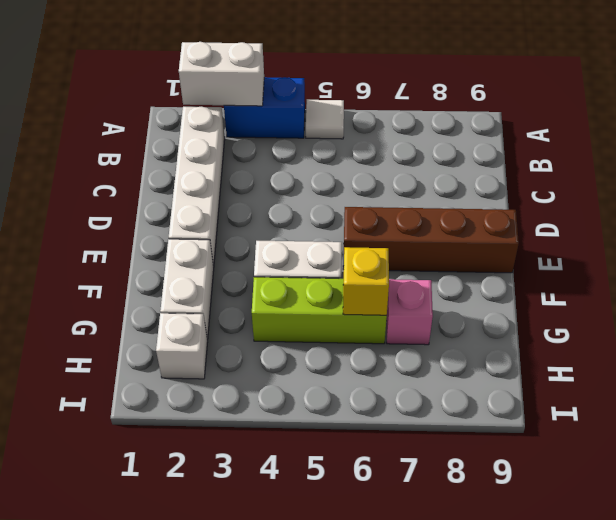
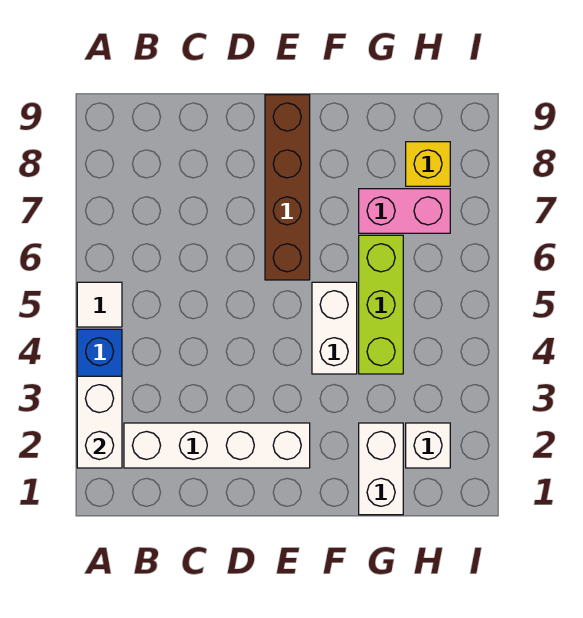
white brick F2:G2 level 1 -> white brick G1:G2 level 1
yellow brick G6 level 2 -> yellow brick H8 level 1
pink brick G7 level 1 -> pink brick G7:H7 level 1

